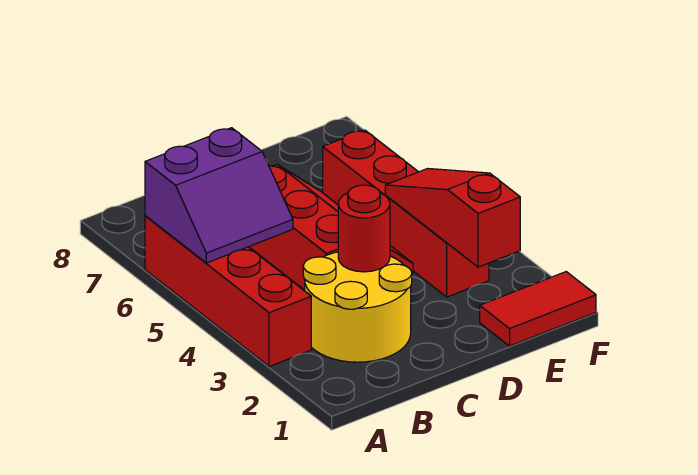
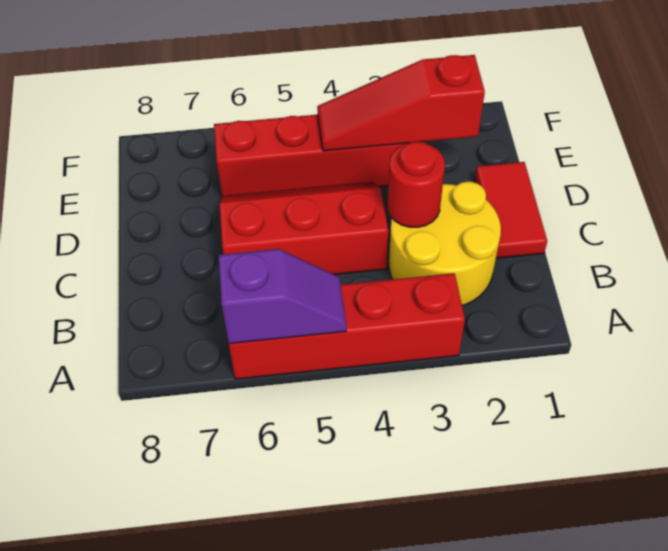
purple slope A5:B6 level 2 top 6 -> purple slope A5:A6 level 2 top 6
red tile E1:F1 level 1 -> red tile C1:D1 level 1

